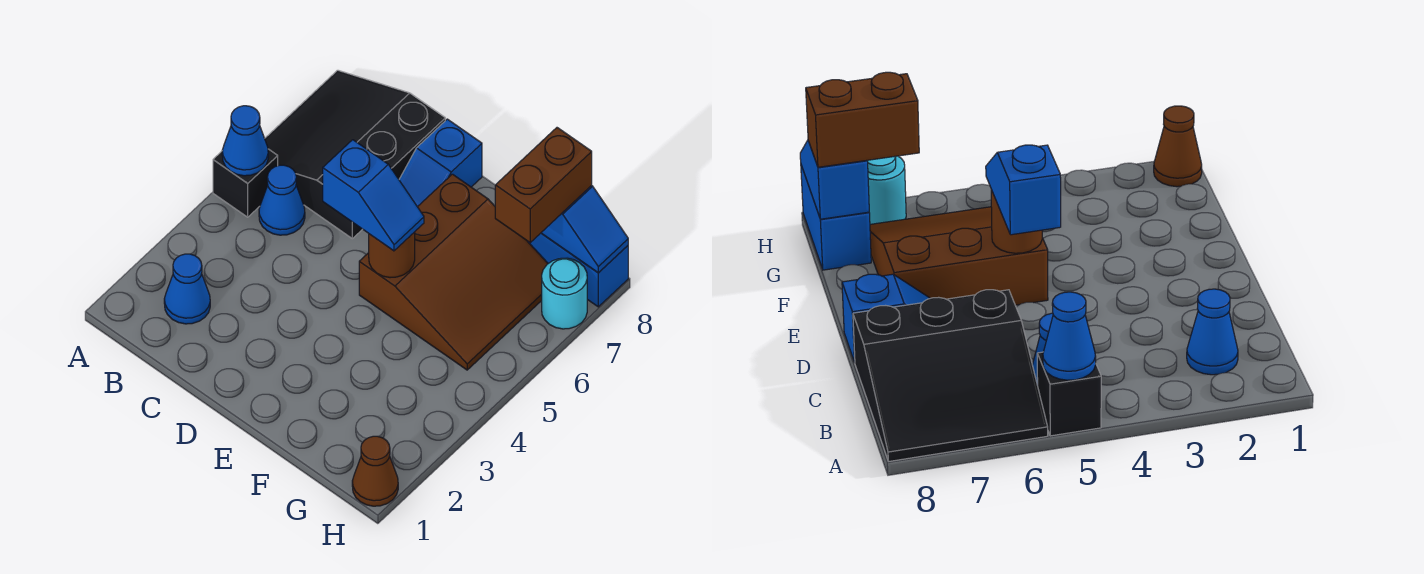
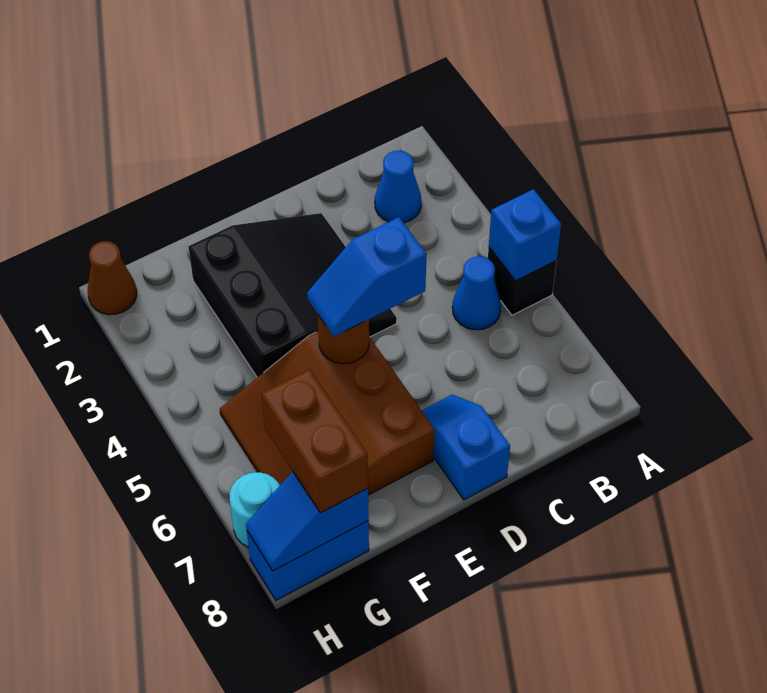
blue cone A5 level 2 -> blue brick A5 level 2
black slope A6:C8 level 1 top C -> black slope D2:F4 level 1 top F

